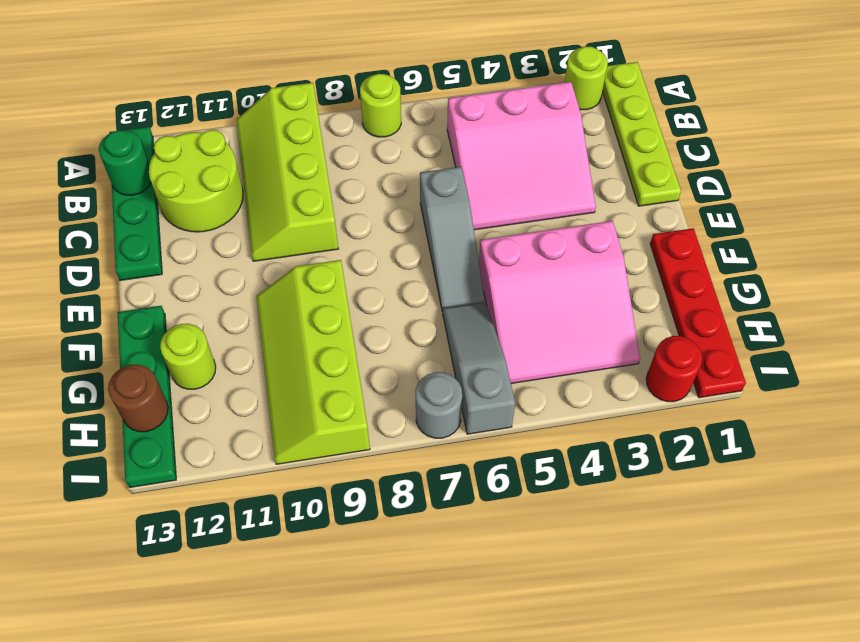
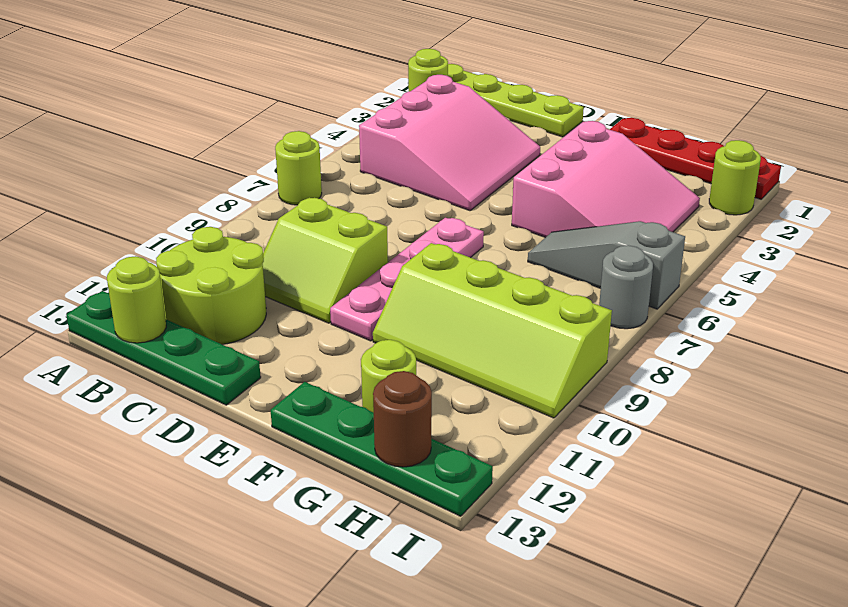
lime slope A9:D10 level 1 top 9 -> lime slope C9:D10 level 1 top 9
green round brick B13 level 2 -> lime round brick B13 level 2
grey slope D6:F6 level 1 top D -> none
none -> pink plate E7:E10 level 1
red round brick I2 level 1 -> lime round brick I2 level 1

